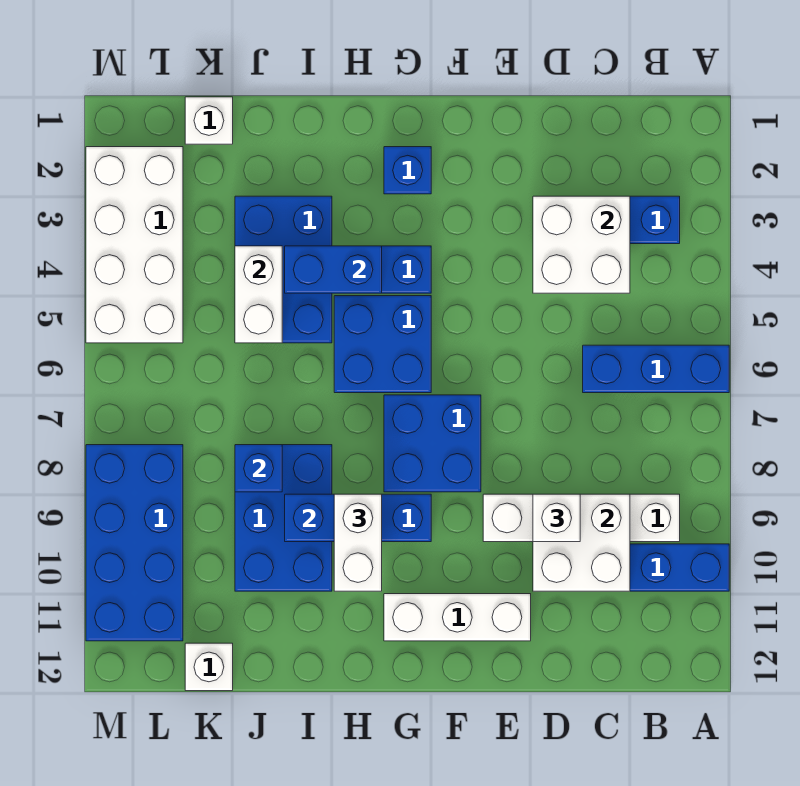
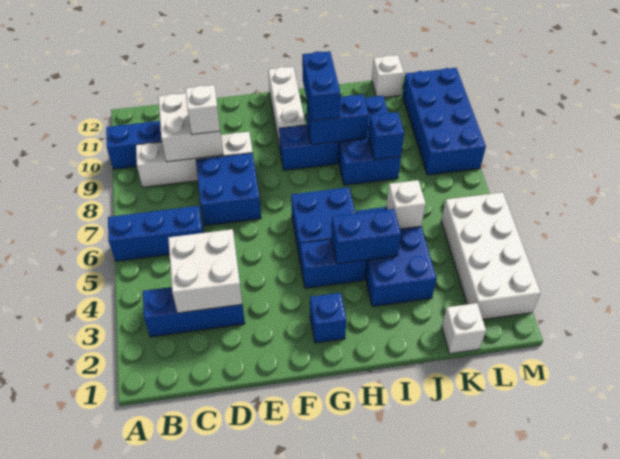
white brick E11:G11 level 1 -> white brick G10:G12 level 1
blue brick F7:G8 level 1 -> blue brick D7:E8 level 1
white brick H9:H10 level 3 -> blue brick H9:H10 level 3
white brick J4:J5 level 2 -> white brick J5 level 2

